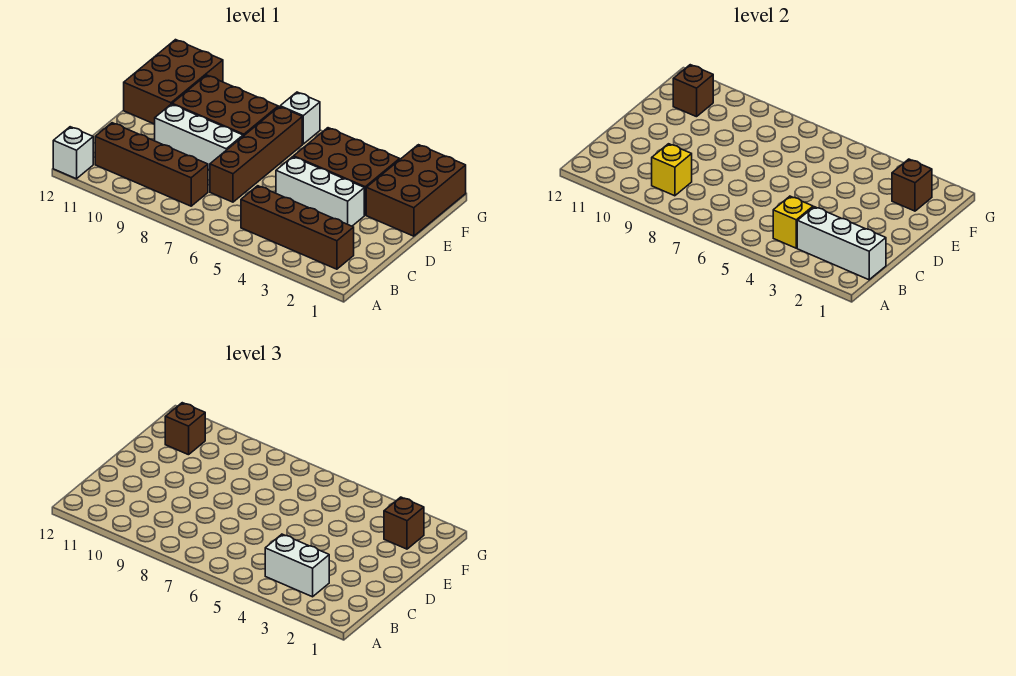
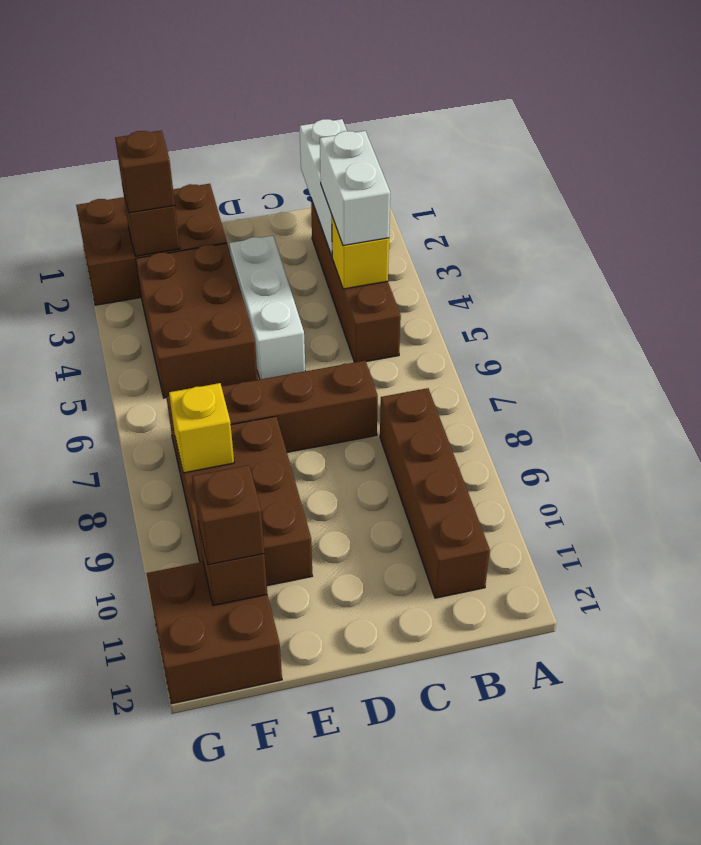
white brick A12 level 1 -> none
yellow brick B9 level 2 -> yellow brick F8 level 2
white brick D8:D10 level 1 -> none
brown brick E11:G12 level 1 -> brown brick F11:G12 level 1
white brick G7 level 1 -> none

